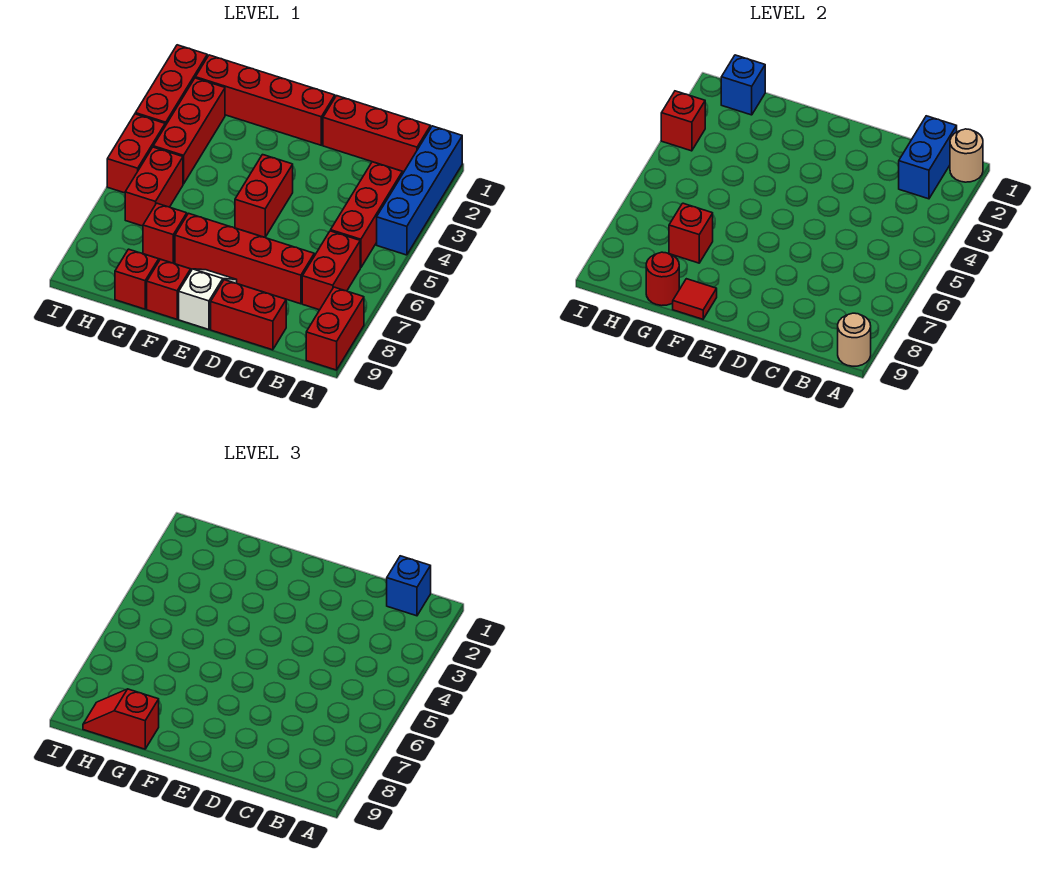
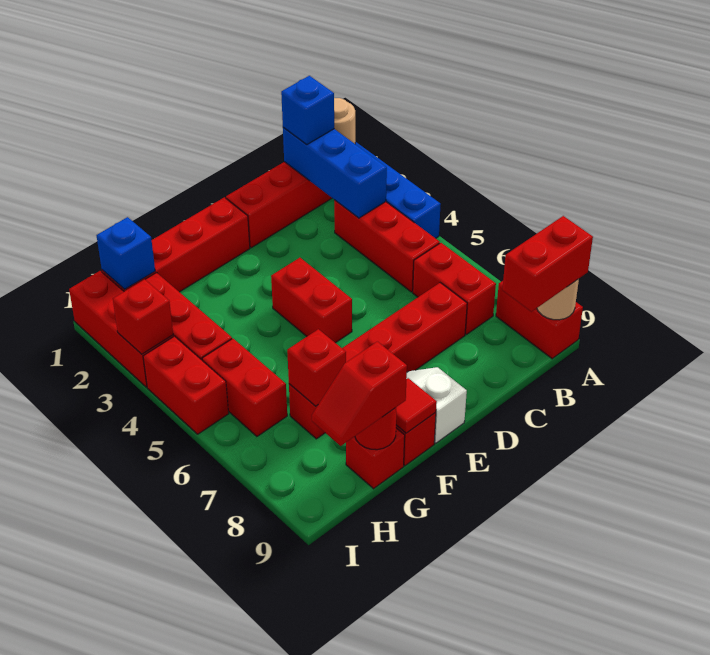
blue brick B1:B2 level 2 -> blue brick B1:B3 level 2
red brick C9:D9 level 1 -> red brick A9:B9 level 3

